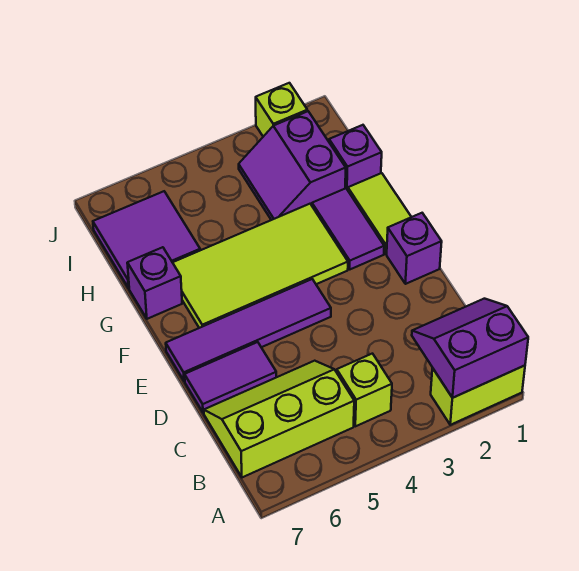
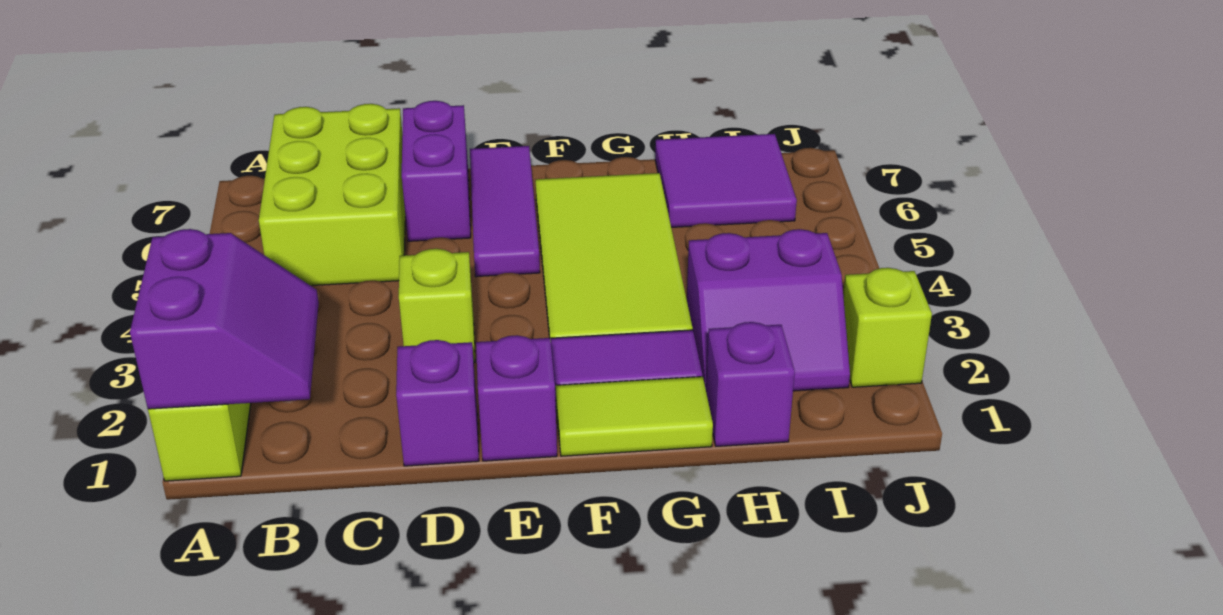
lime brick B4 level 1 -> lime brick D3 level 1
lime slope B5:C7 level 1 top B -> lime brick B5:C7 level 1
purple tile D6:D7 level 1 -> purple brick D6:D7 level 1
purple tile E4:E7 level 1 -> purple tile E5:E7 level 1
purple brick G7 level 1 -> purple brick D1 level 1
purple slope H2:I3 level 1 top 2 -> purple slope H2:I3 level 1 top 3

